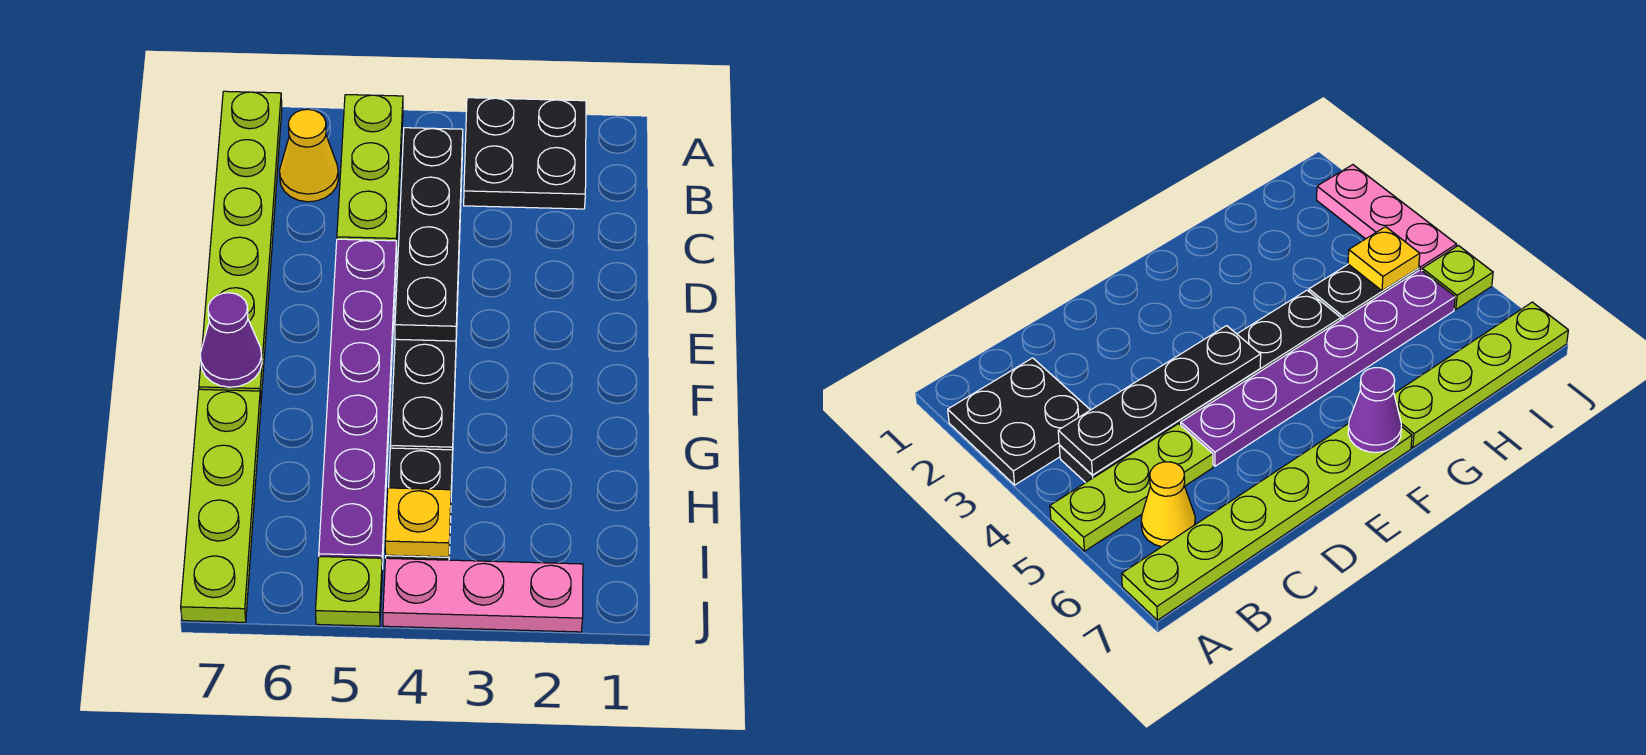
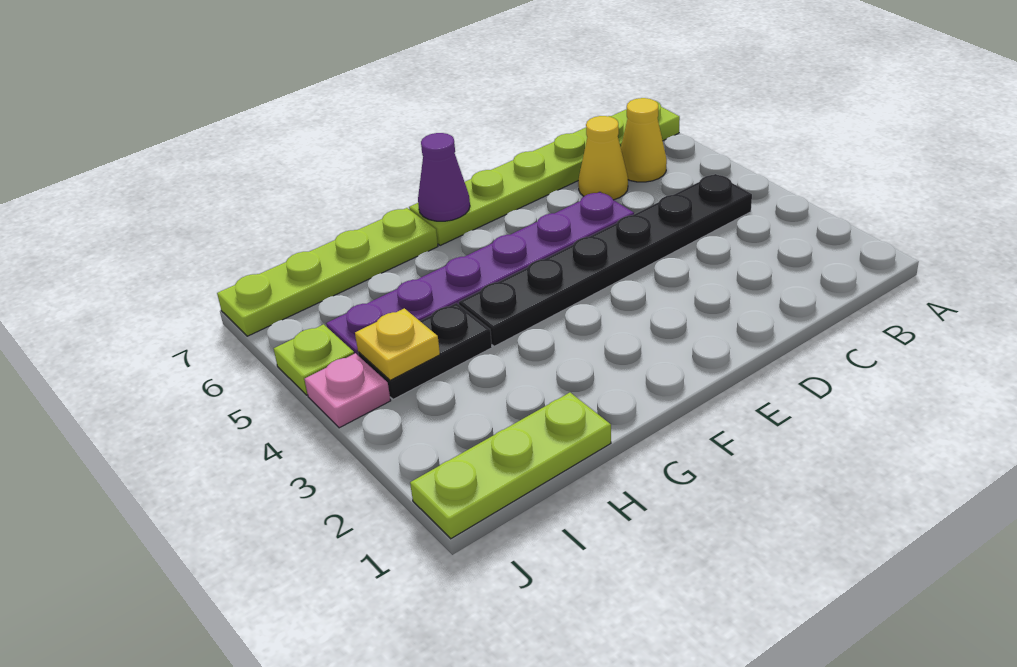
black plate A2:B3 level 1 -> none
lime plate A5:C5 level 1 -> lime plate H1:J1 level 1
black plate B4:E4 level 2 -> none
none -> yellow cone C6 level 1
pink plate J2:J4 level 1 -> pink plate J4 level 1

